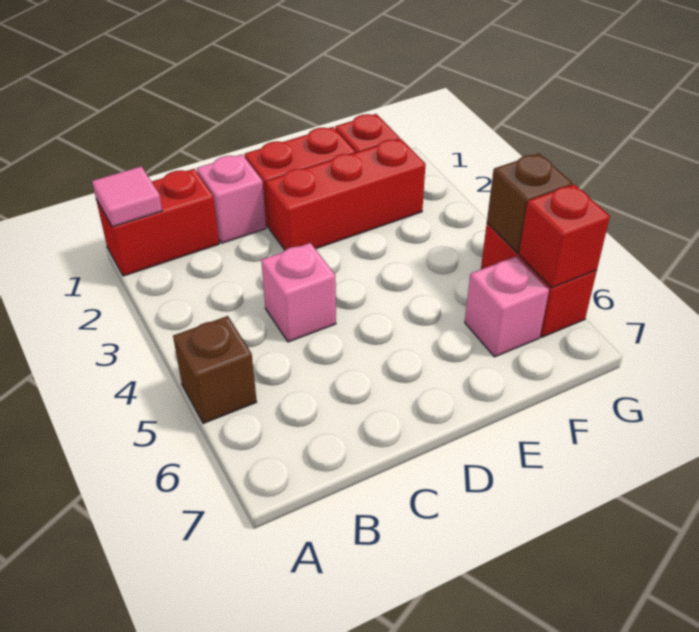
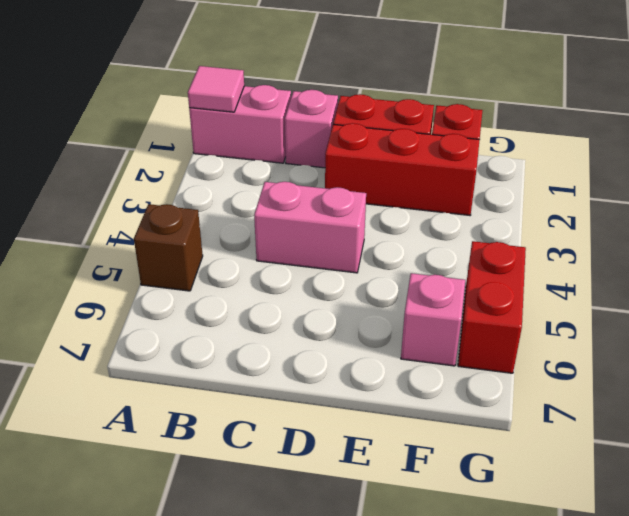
red brick A1:B1 level 1 -> pink brick A1:B1 level 1
pink brick C4 level 1 -> pink brick C4:D4 level 1
brown brick G5 level 2 -> none
red brick G6 level 2 -> none

